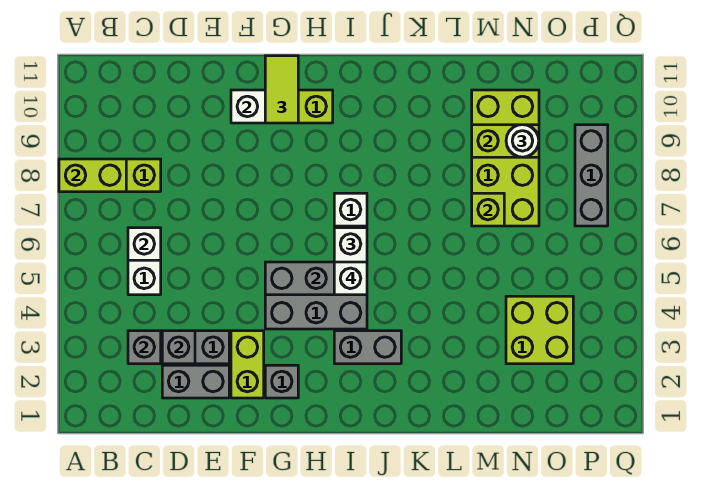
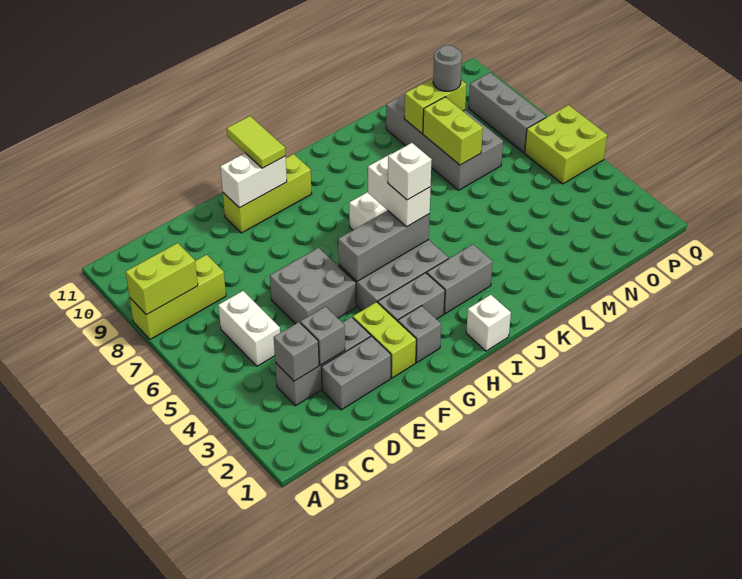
white brick C6 level 2 -> white brick I1 level 1
none -> grey brick E5:F6 level 1
none -> grey brick G3:H3 level 1
lime brick M7:N10 level 1 -> grey brick M7:N10 level 1
lime brick M7 level 2 -> lime brick M7:M8 level 2
lime brick N3:O4 level 1 -> lime brick P5:Q6 level 1
white round brick N9 level 3 -> grey round brick N9 level 3

